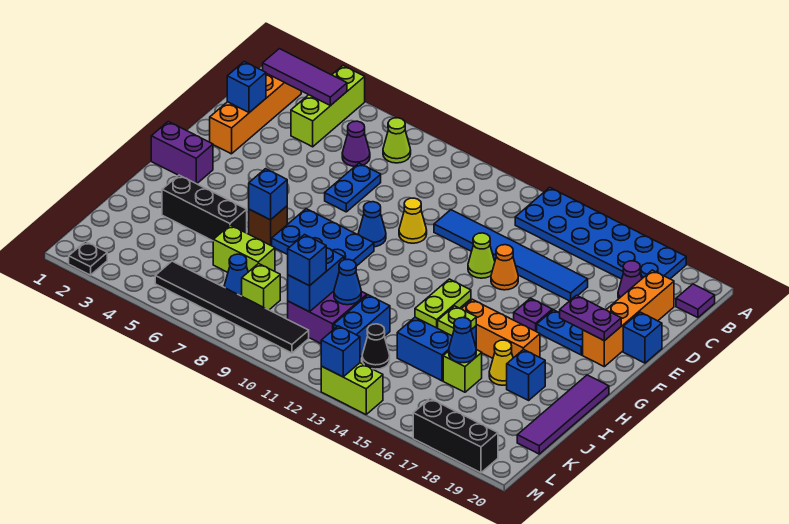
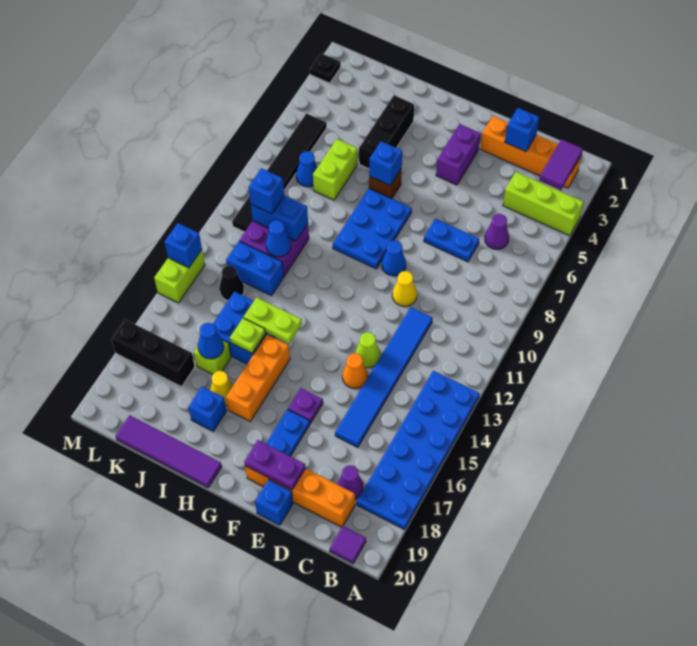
purple tile B2:B4 level 2 -> purple tile B2:B3 level 2
lime cone B7 level 1 -> none
purple plate F18:F19 level 2 -> purple plate E19:F19 level 2
purple brick G1:G2 level 1 -> purple brick F3:F4 level 1
lime brick K8 level 1 -> none
black brick M17:M19 level 1 -> black brick K17:M17 level 1

